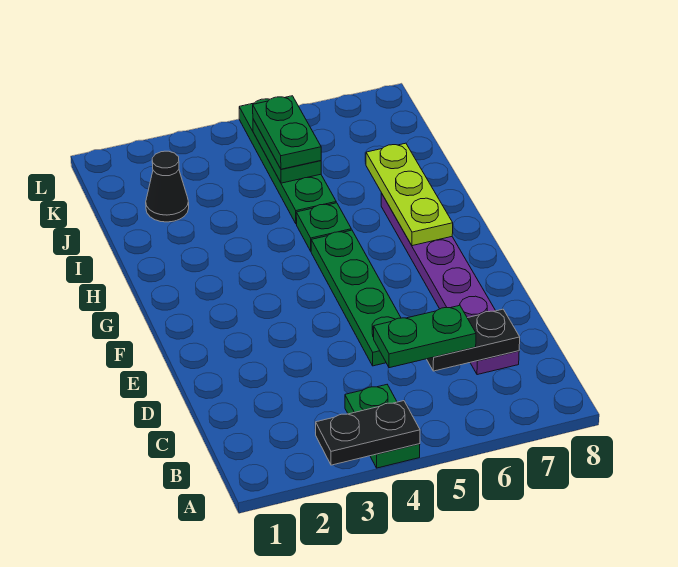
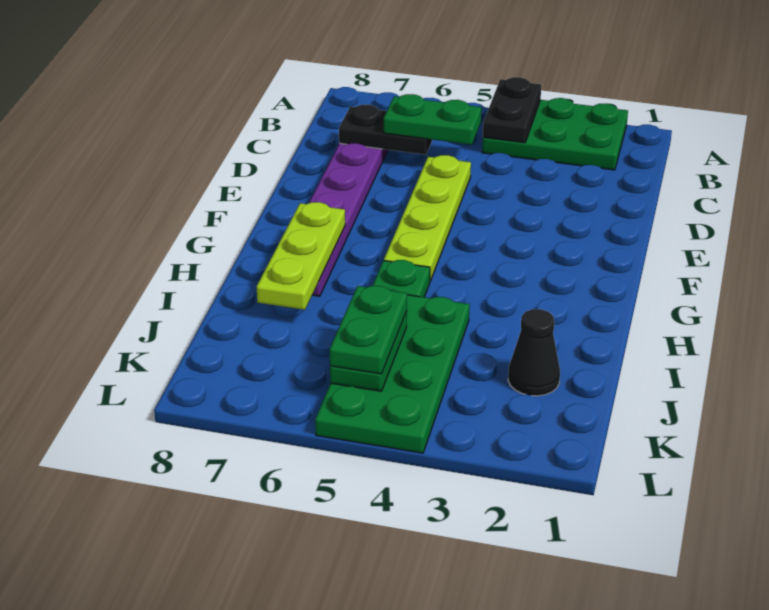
black plate A3:A4 level 2 -> black plate A4:B4 level 2
green plate A4:B4 level 1 -> green plate A2:B4 level 1
green plate D5:G5 level 1 -> lime plate D5:G5 level 1
green plate I5:L5 level 1 -> green plate I4:L5 level 1

